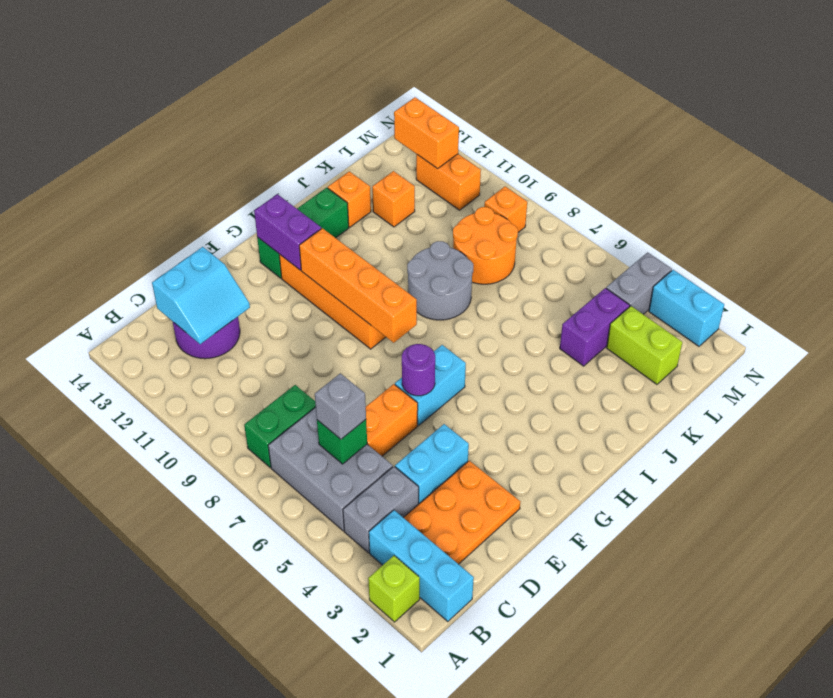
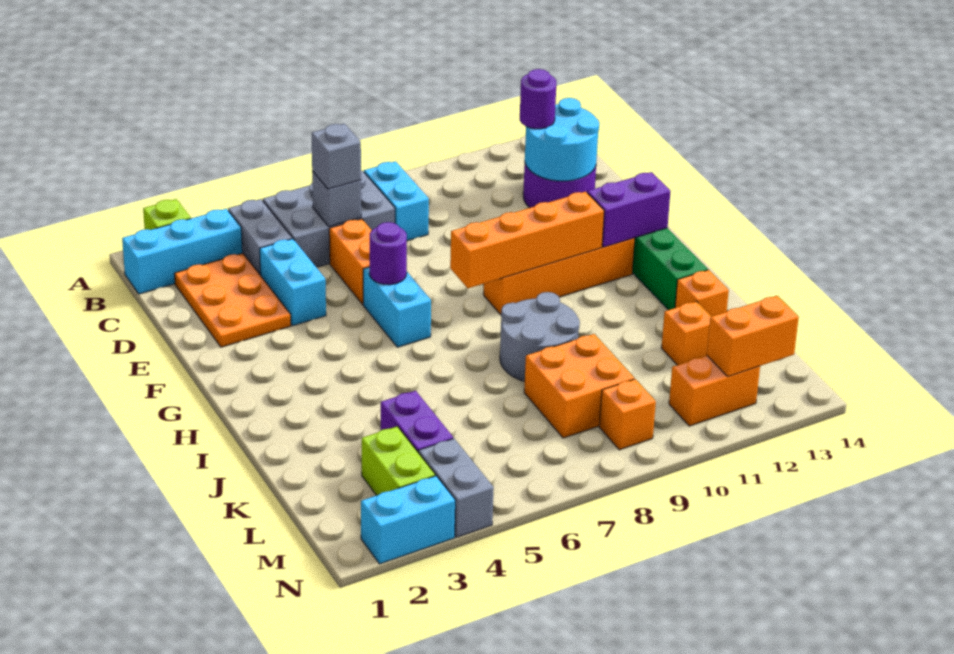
green brick B8:C8 level 1 -> cyan brick B8:C8 level 1
green brick C6 level 2 -> grey brick C6 level 2
cyan slope C12:D13 level 2 top 13 -> cyan round brick C12:D13 level 2
none -> purple round brick C12 level 3
orange round brick K8:L9 level 1 -> orange brick K8:L9 level 1
lime brick L2:L3 level 1 -> lime brick L3:M3 level 1

